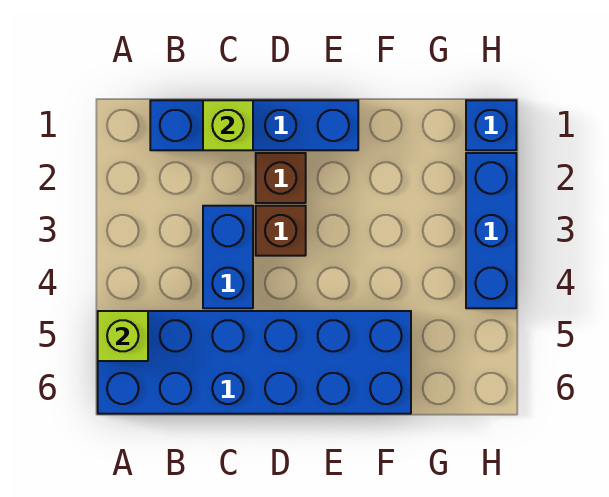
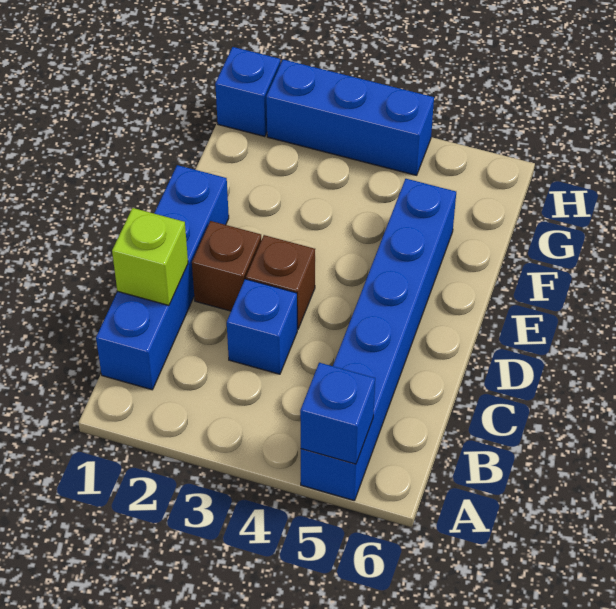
blue brick A5:F6 level 1 -> blue brick A5:F5 level 1
lime brick A5 level 2 -> blue brick A5 level 2
blue brick C3:C4 level 1 -> blue brick C3 level 1

